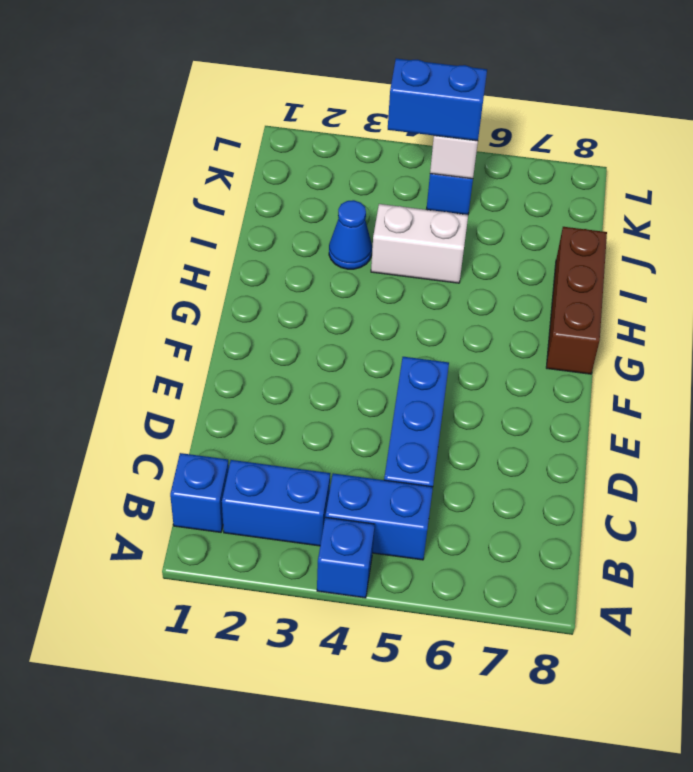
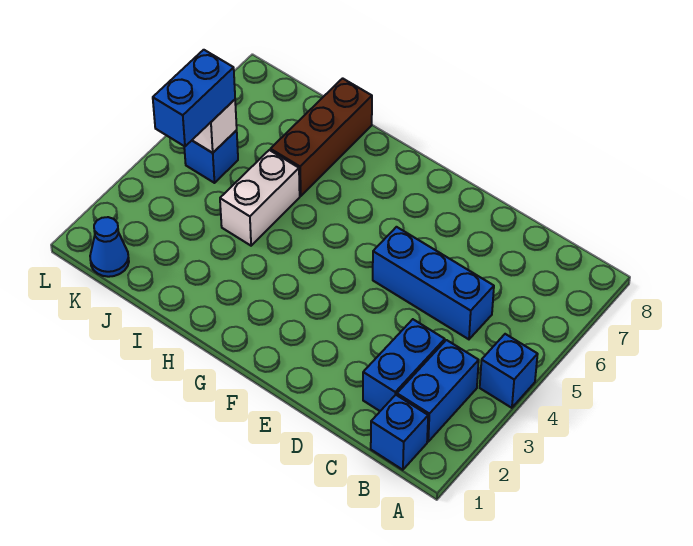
blue brick B4:B5 level 1 -> blue brick C2:C3 level 1
brown brick G8:I8 level 1 -> brown brick I6:I8 level 1
blue cone I3 level 1 -> blue cone K1 level 1

